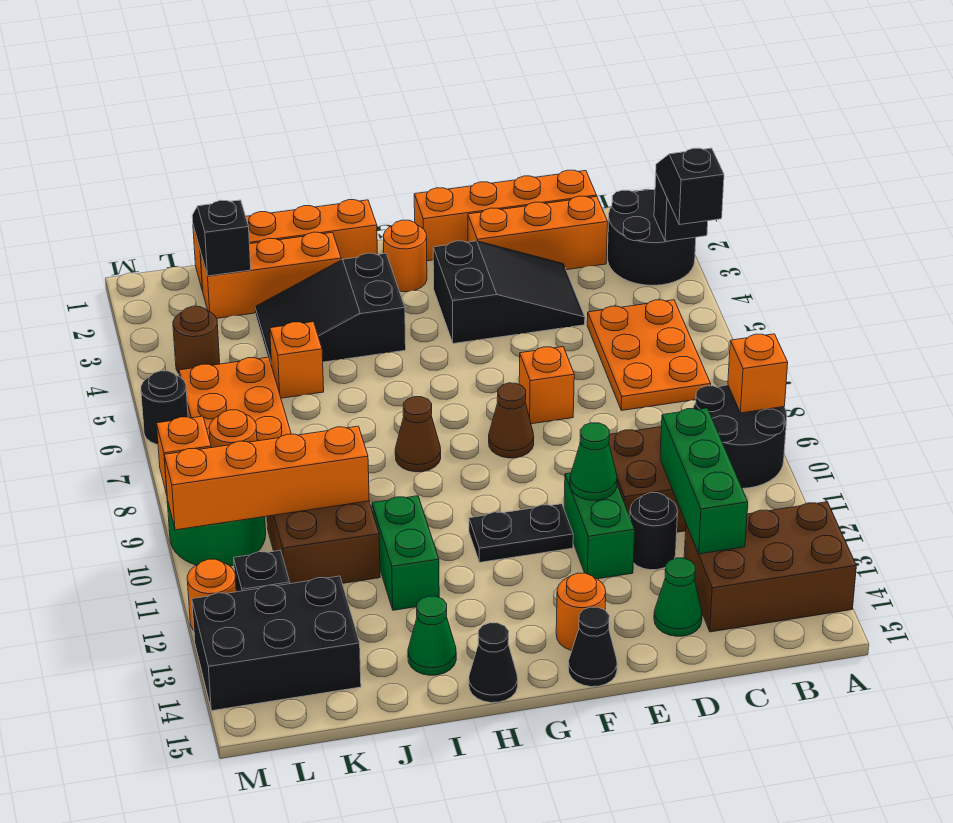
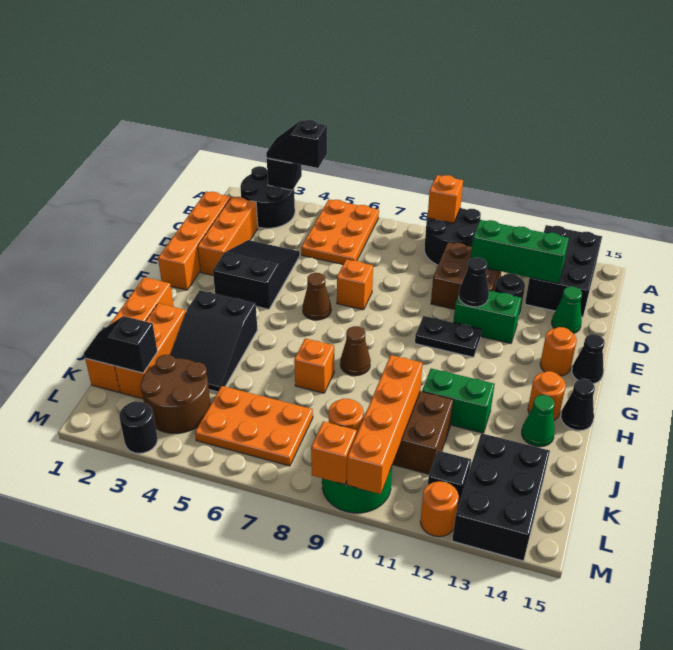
brown brick A13:C14 level 1 -> black brick A13:C14 level 1
orange plate B5:C7 level 1 -> orange plate A5:C6 level 1
green cone E11 level 2 -> black cone E11 level 2
brown cone F8 level 1 -> brown cone F6 level 1
black plate F11:G11 level 1 -> black plate F10:F11 level 1
orange round brick G2 level 1 -> orange round brick H14 level 1
orange brick J5 level 1 -> orange brick I7 level 1
brown round brick L4 level 1 -> brown round brick K3:L4 level 1
black round brick M6 level 1 -> black round brick M3 level 1

